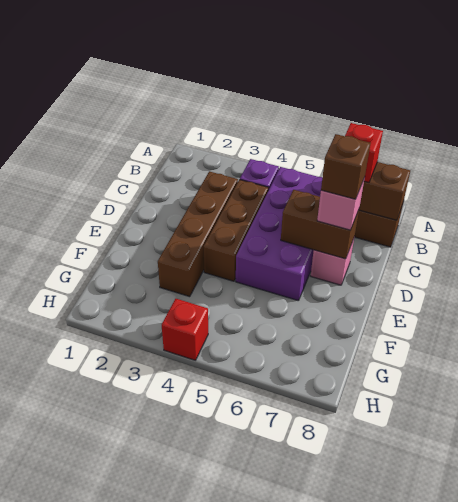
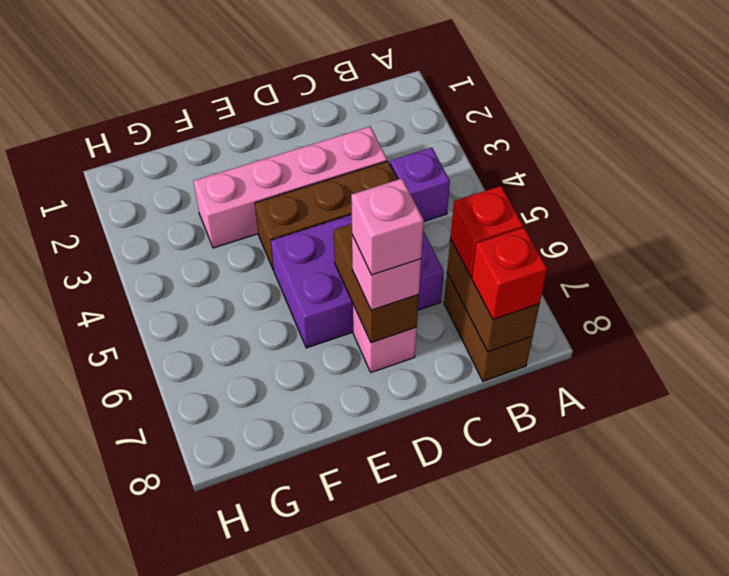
purple brick B5:E6 level 1 -> purple brick C5:E6 level 1
brown brick C3:F3 level 1 -> pink brick C3:F3 level 1
brown brick D7 level 4 -> pink brick D7 level 4
red brick H4 level 1 -> red brick B8 level 3

